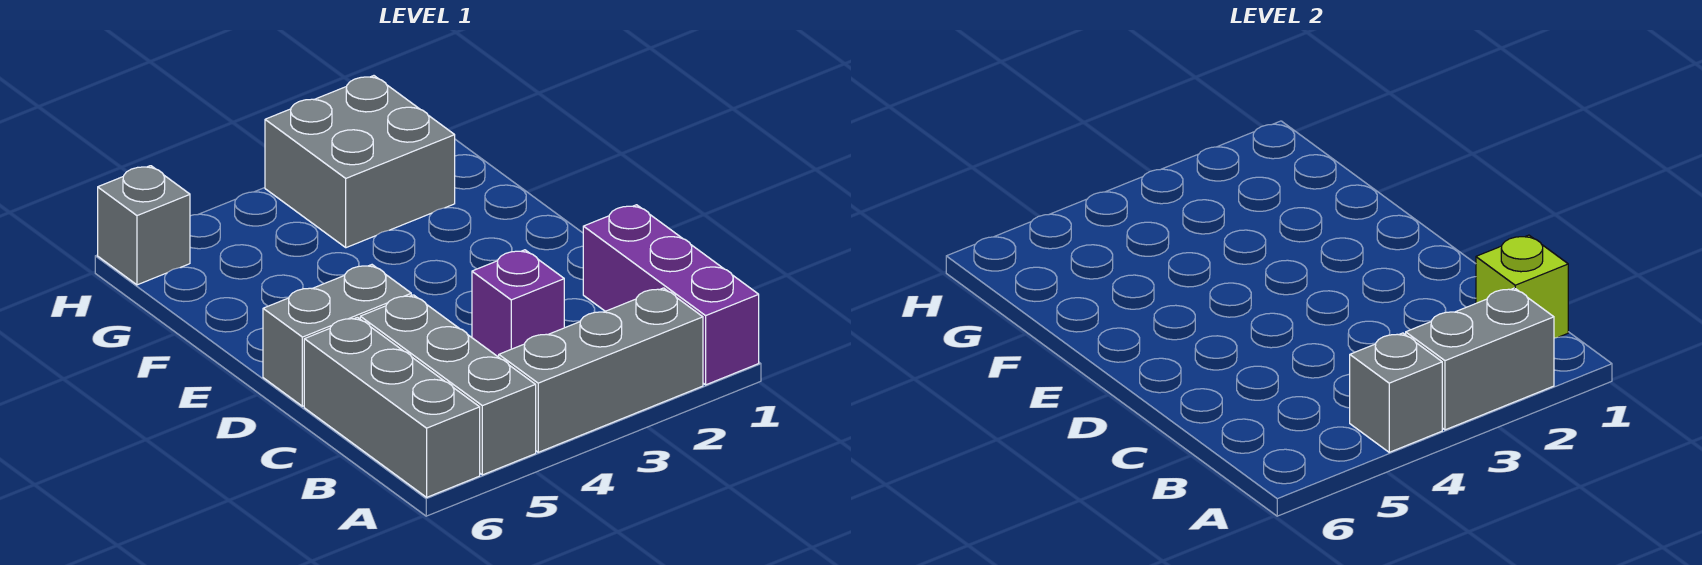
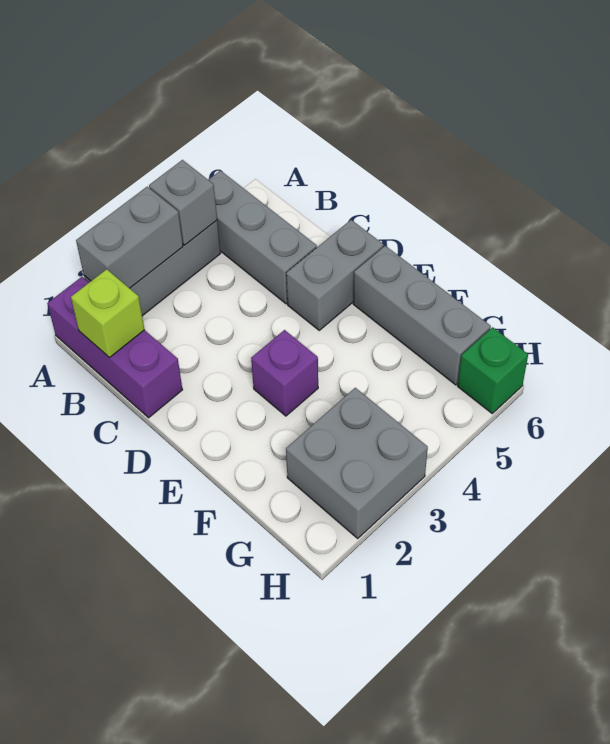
grey brick A6:C6 level 1 -> grey brick E6:G6 level 1
purple brick C3 level 1 -> purple brick E3 level 1
grey brick H6 level 1 -> green brick H6 level 1

